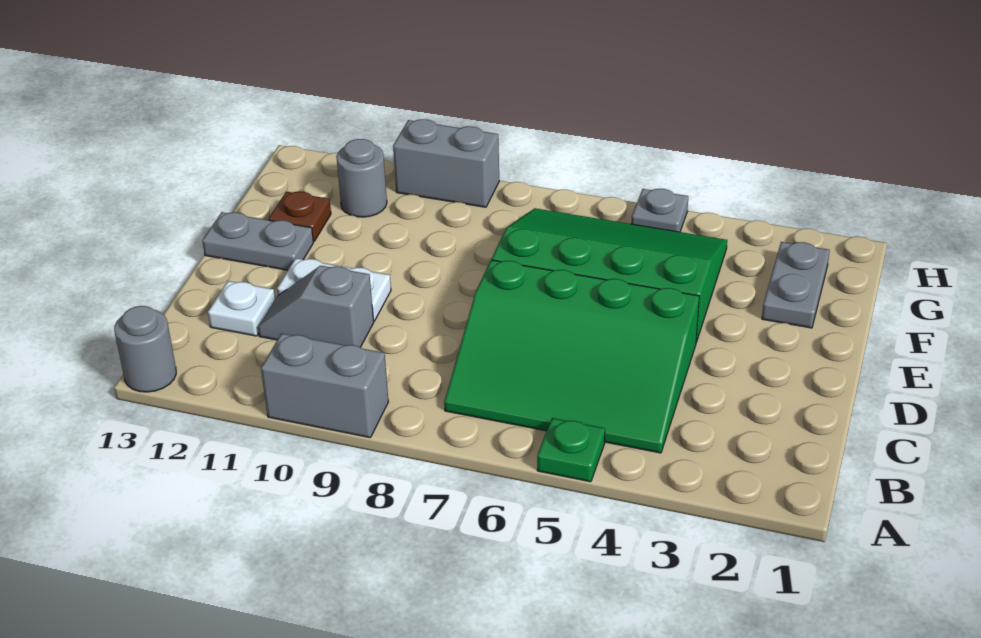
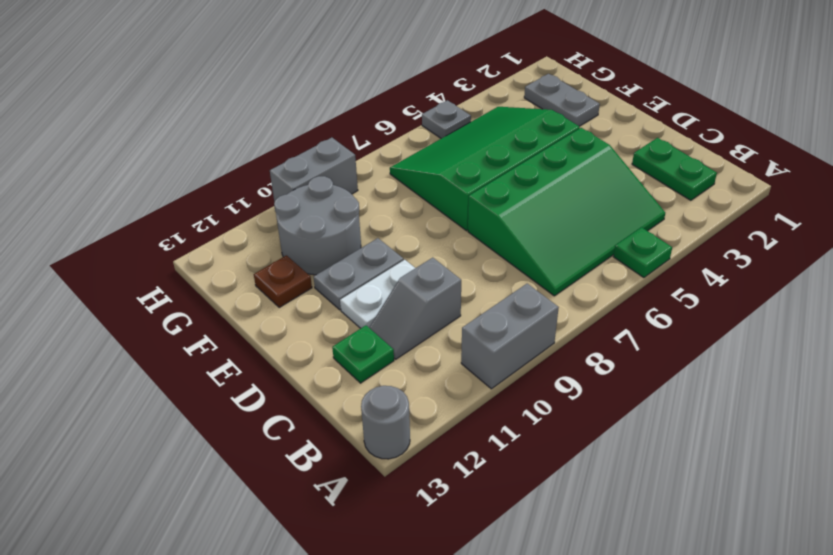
none -> green plate B2:C2 level 1
white plate C12 level 1 -> green plate C12 level 1
grey plate E12:E13 level 1 -> grey plate E10:E11 level 1
grey round brick G11 level 1 -> grey round brick F10:G11 level 1

